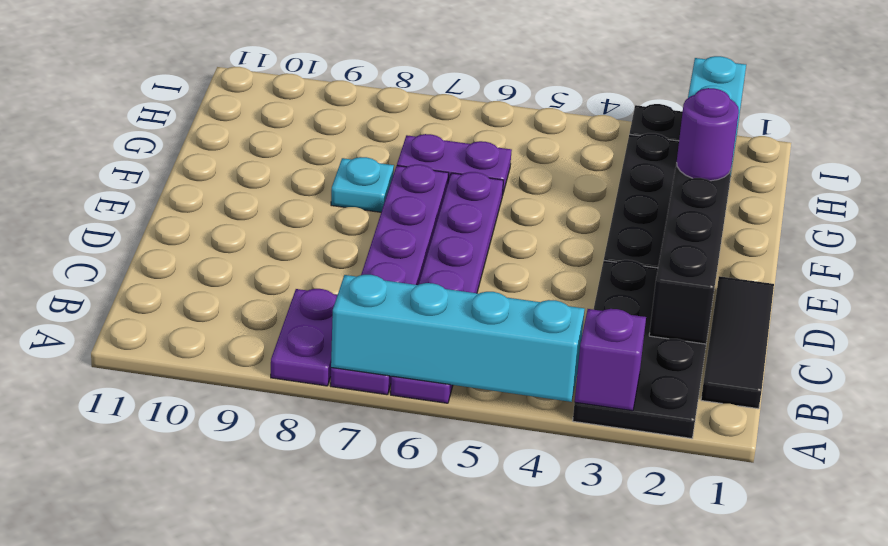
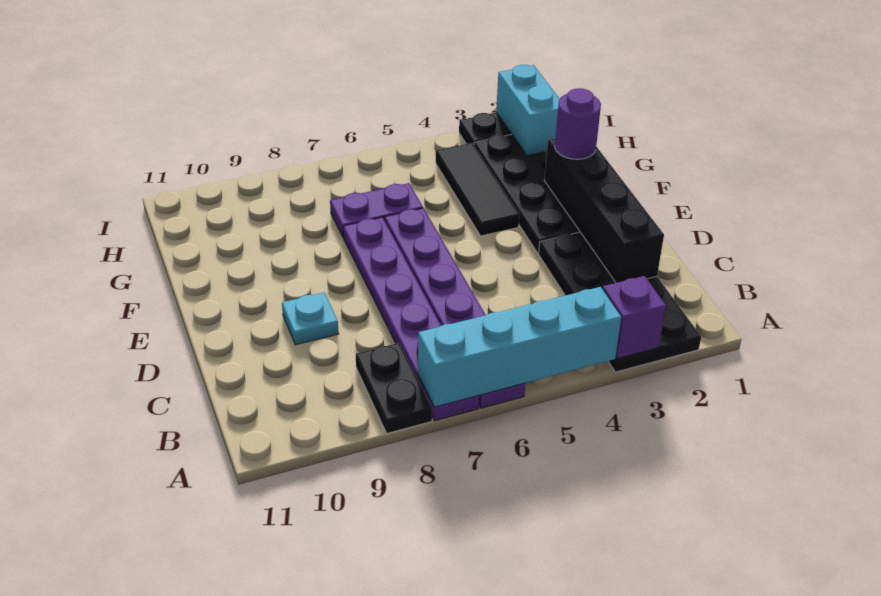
purple plate A8:B8 level 1 -> black plate A8:B8 level 1
black tile B1:D1 level 1 -> black tile F4:H4 level 1
cyan plate F8 level 1 -> cyan plate D9 level 1

